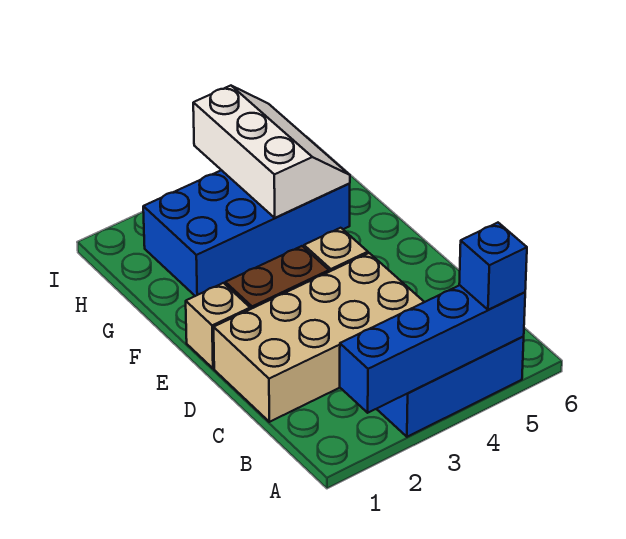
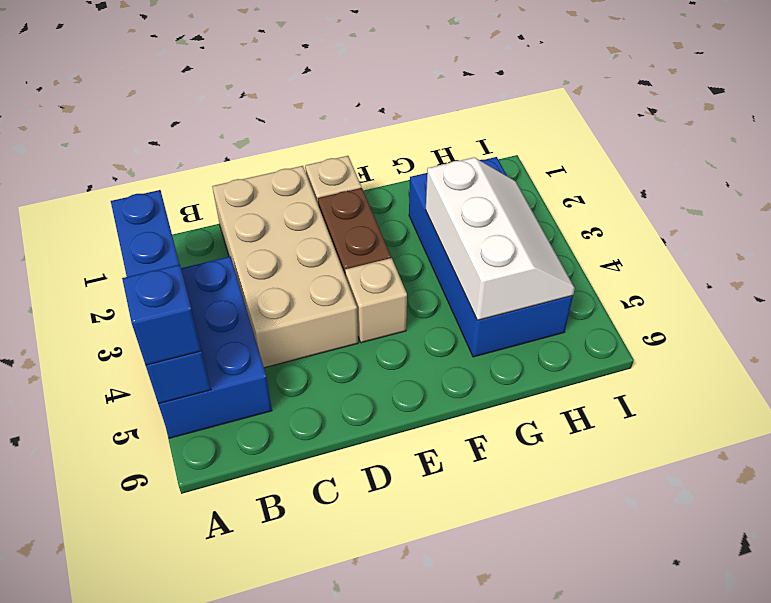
white slope G4:I5 level 2 top 4 -> white slope G3:H5 level 2 top G

